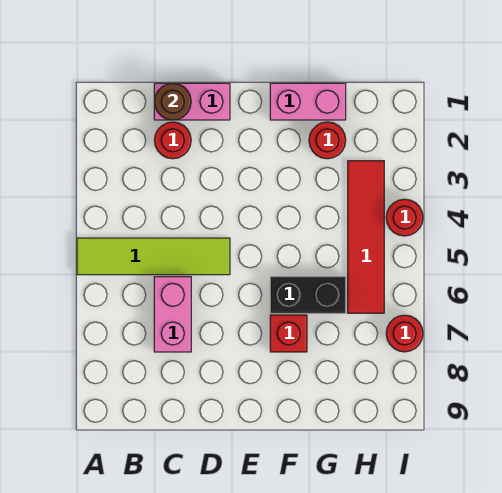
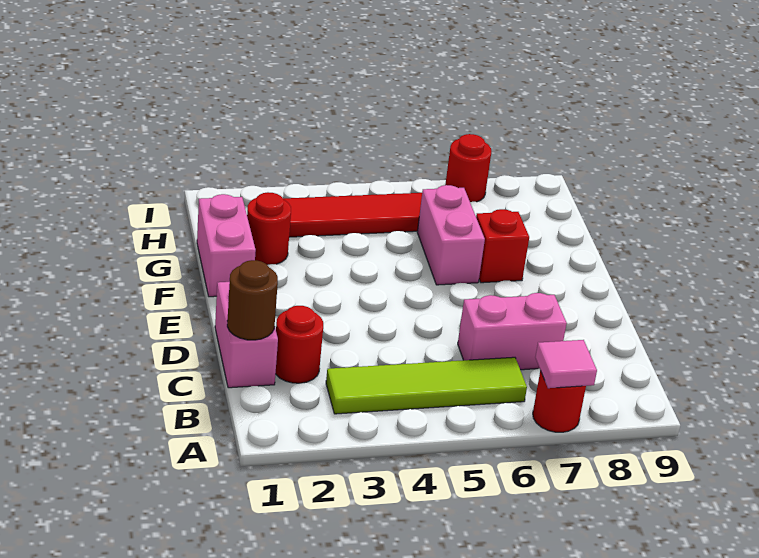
lime tile A5:D5 level 1 -> lime tile B3:B6 level 1
none -> pink tile A7 level 2
black brick F6:G6 level 1 -> pink brick F6:G6 level 1
red round brick I4 level 1 -> red round brick A7 level 1

